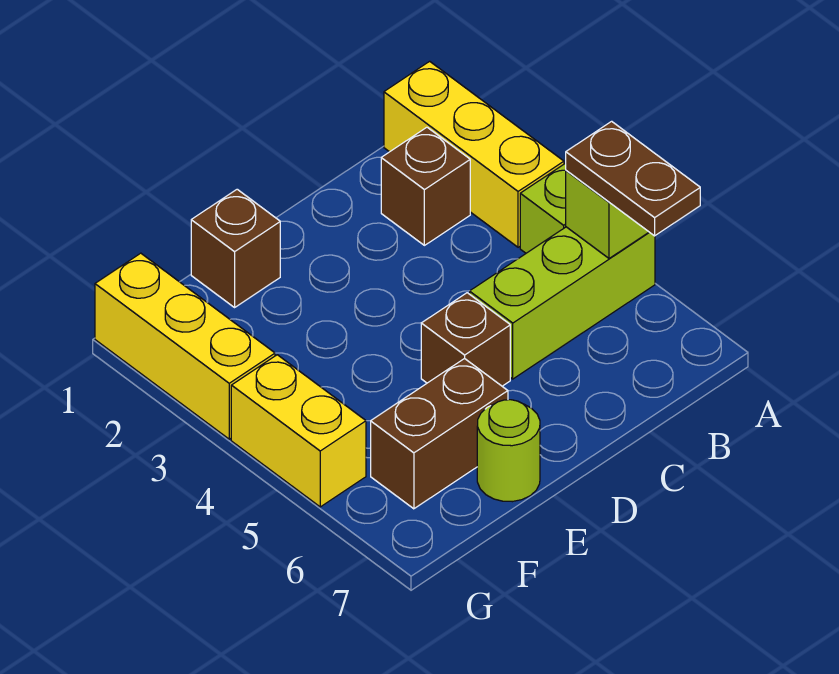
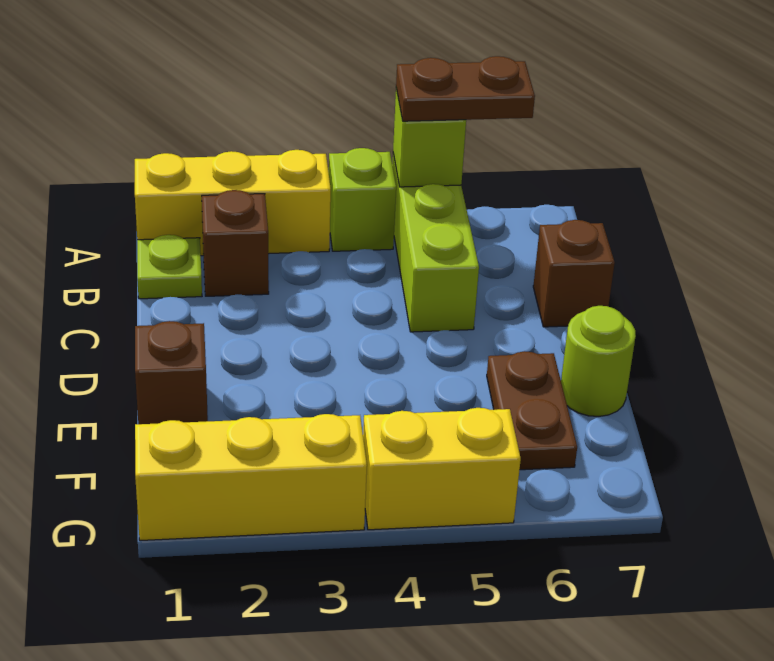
none -> lime plate B1 level 1
brown brick D5 level 1 -> brown brick C7 level 1
brown brick E6:F6 level 1 -> brown plate E6:F6 level 1

